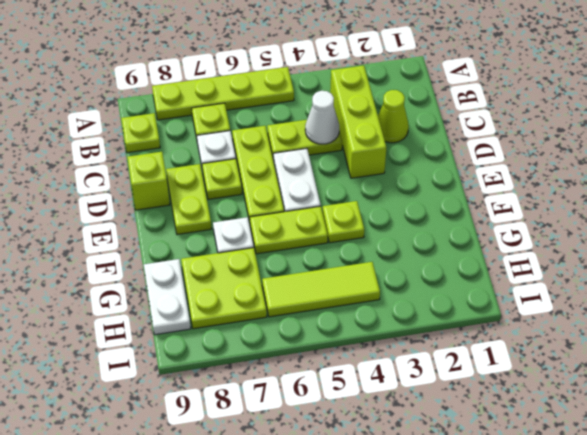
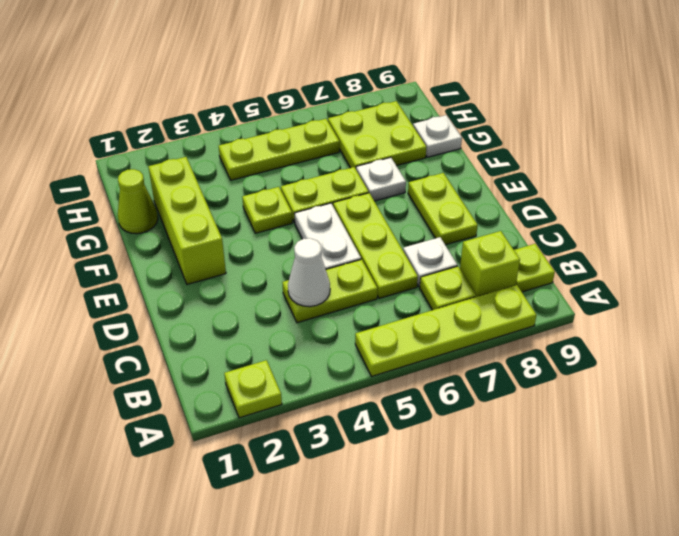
lime brick B3:D3 level 1 -> lime brick E2:G2 level 1
lime cone C2 level 1 -> lime cone G1 level 1
lime plate D7 level 1 -> lime plate A2 level 1
lime brick D9 level 1 -> lime brick B8 level 1
white plate G9:H9 level 1 -> white plate G9 level 1
lime tile H4:H6 level 1 -> lime plate H4:H6 level 1

